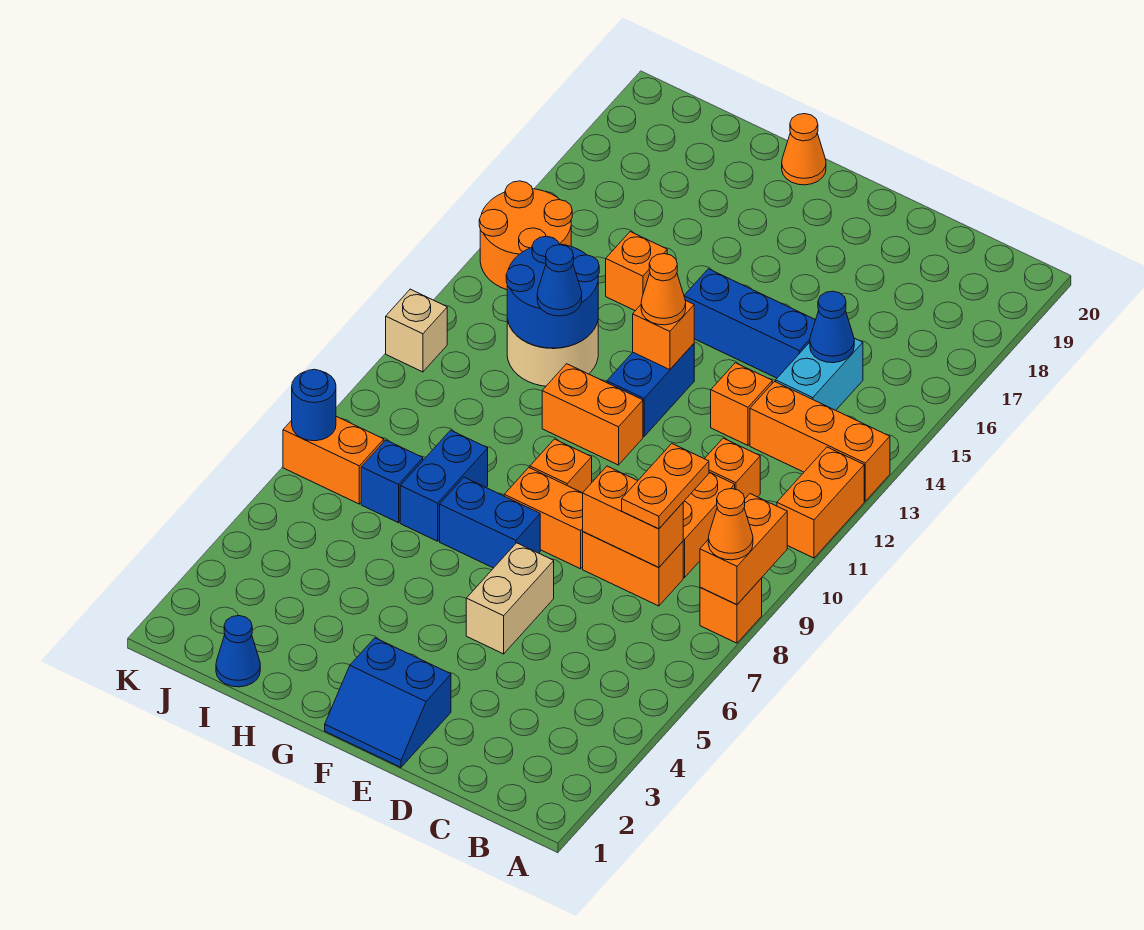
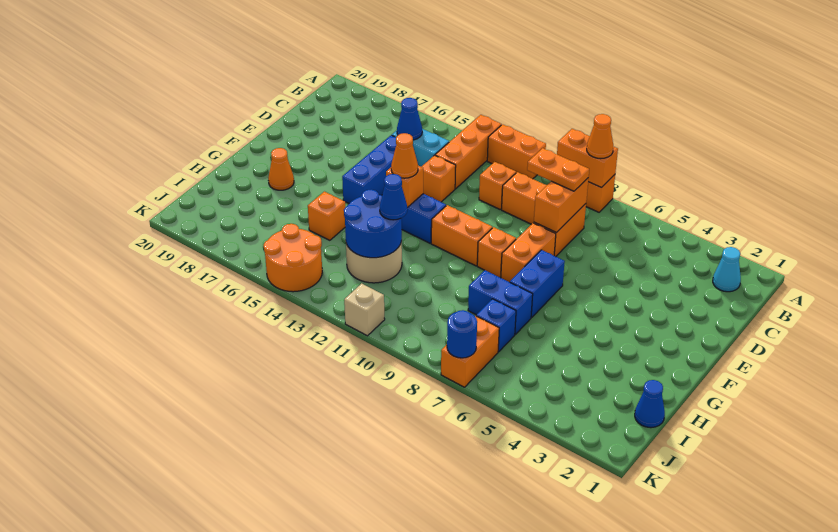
none -> cyan cone B2 level 1
blue slope E1:F2 level 1 top 2 -> none
tan brick E5:E6 level 1 -> none
orange brick F11:G11 level 1 -> orange brick F10:F11 level 1
orange cone G20 level 1 -> orange cone G18 level 1

